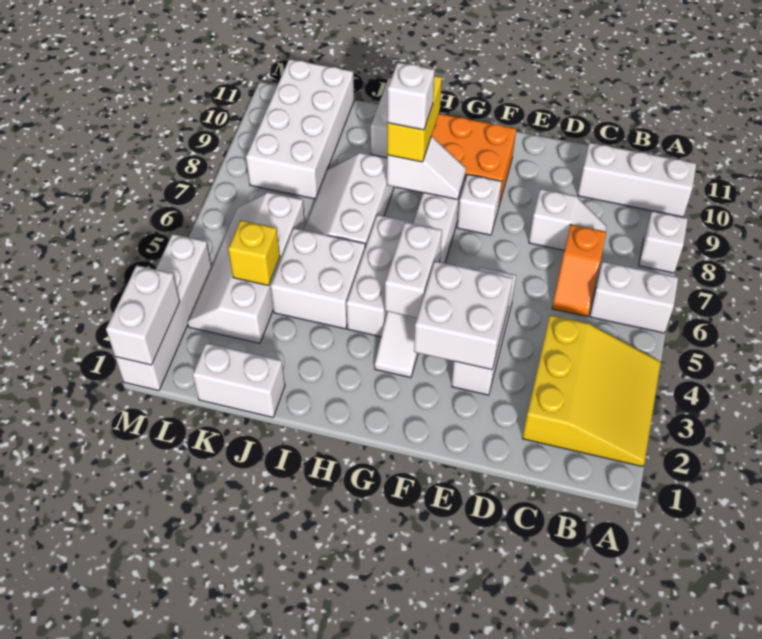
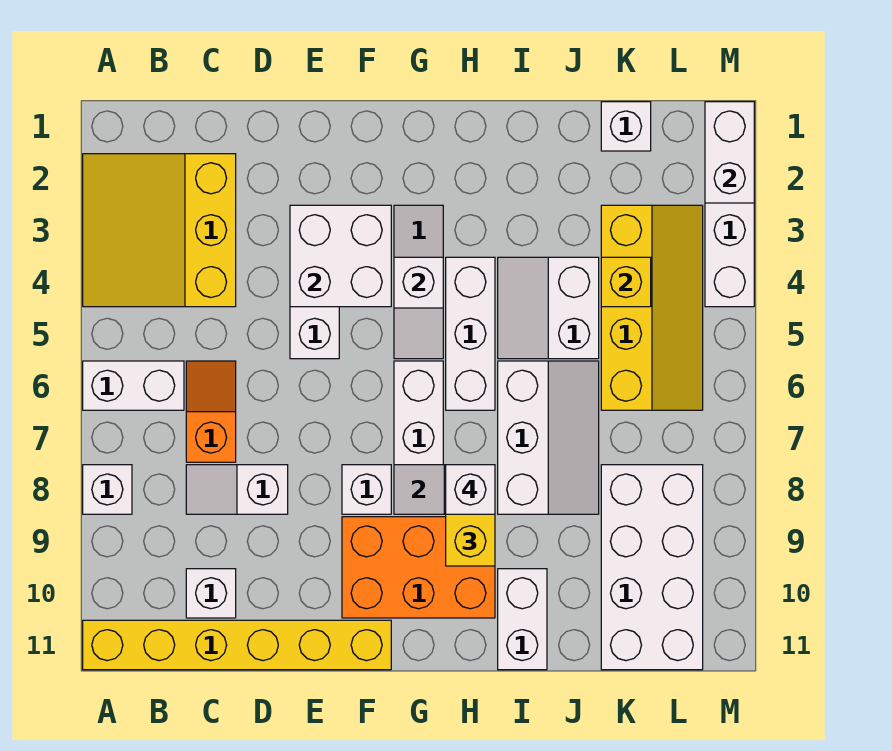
white brick A10:C10 level 1 -> white brick C10 level 1
none -> yellow brick A11:F11 level 1
white brick G4:G5 level 2 -> white slope G4:G5 level 2 top 4
white brick I4:J5 level 1 -> white slope I4:J5 level 1 top J
white brick J1:K1 level 1 -> white brick K1 level 1
white slope K3:L6 level 1 top K -> yellow slope K3:L6 level 1 top K

